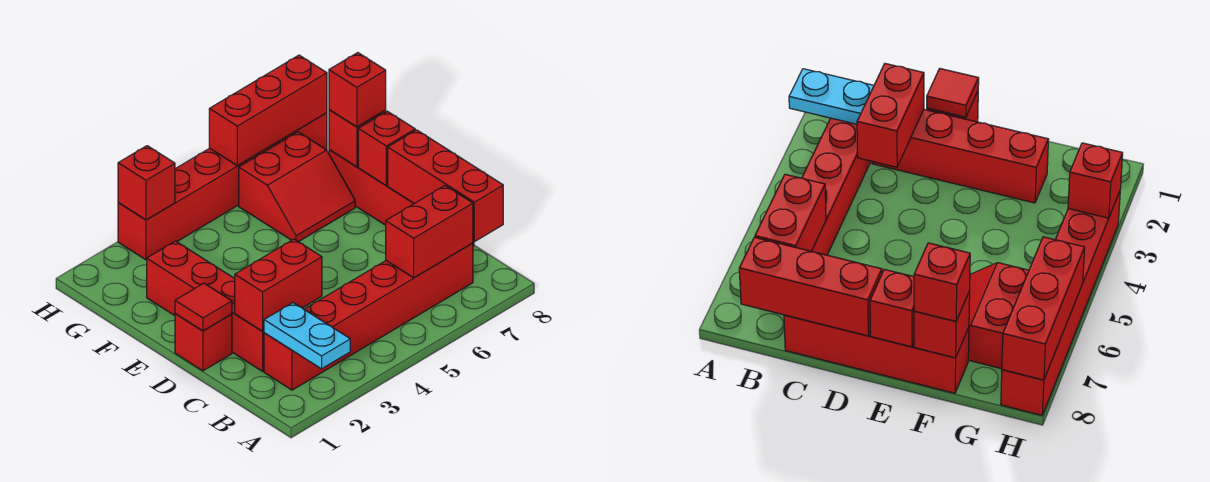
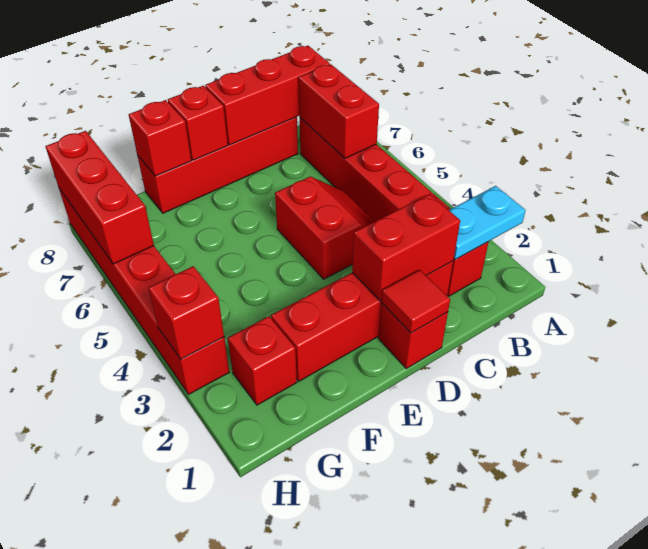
red brick C2:C3 level 2 -> red brick C2:D2 level 2
red slope F6:G7 level 1 top G -> red slope C4:D5 level 1 top D
red brick F8 level 3 -> red brick G2 level 1

